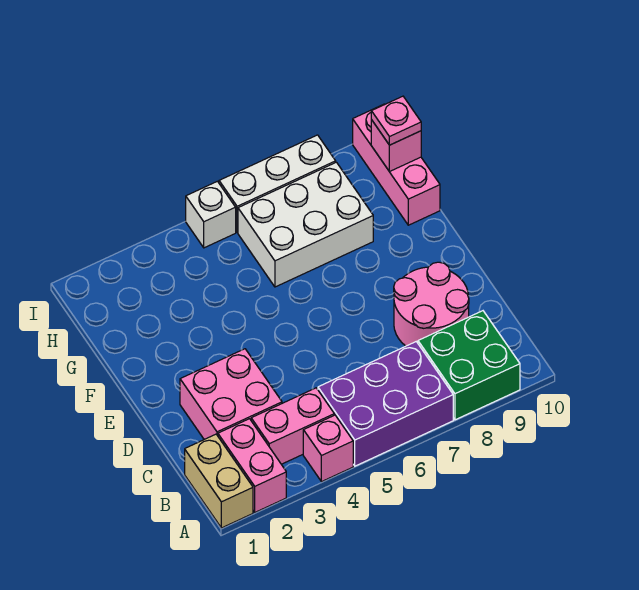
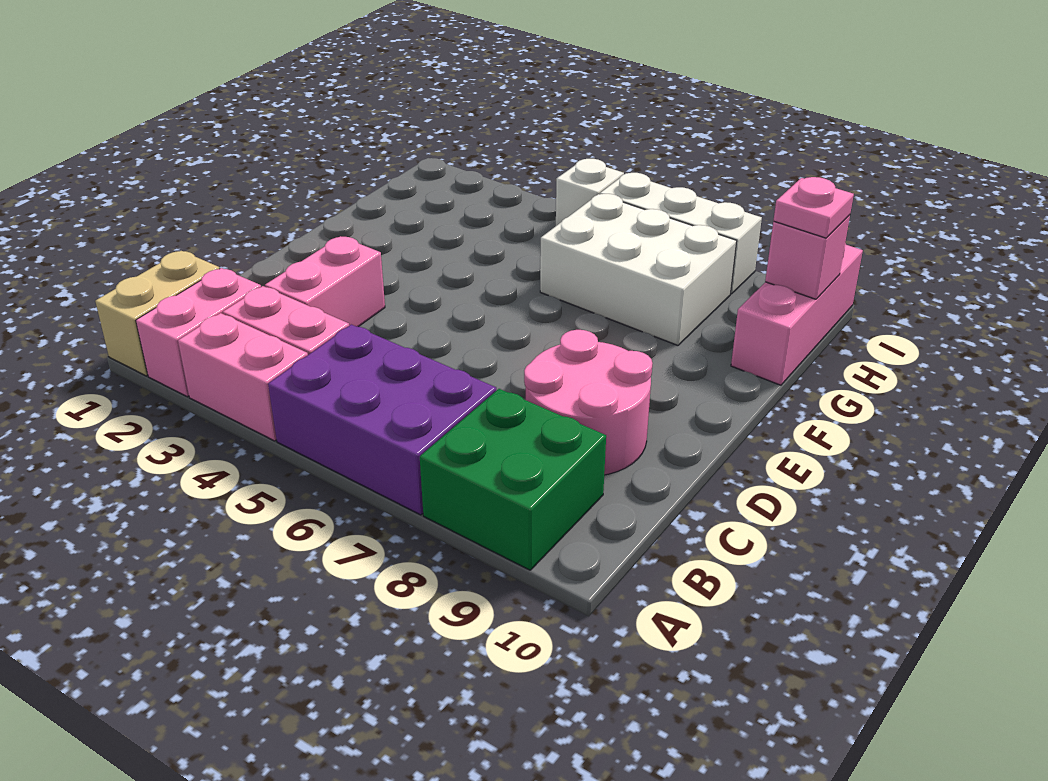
pink brick A4 level 1 -> pink brick A3:A4 level 1
pink brick C2:D3 level 1 -> pink brick C3:D3 level 1

